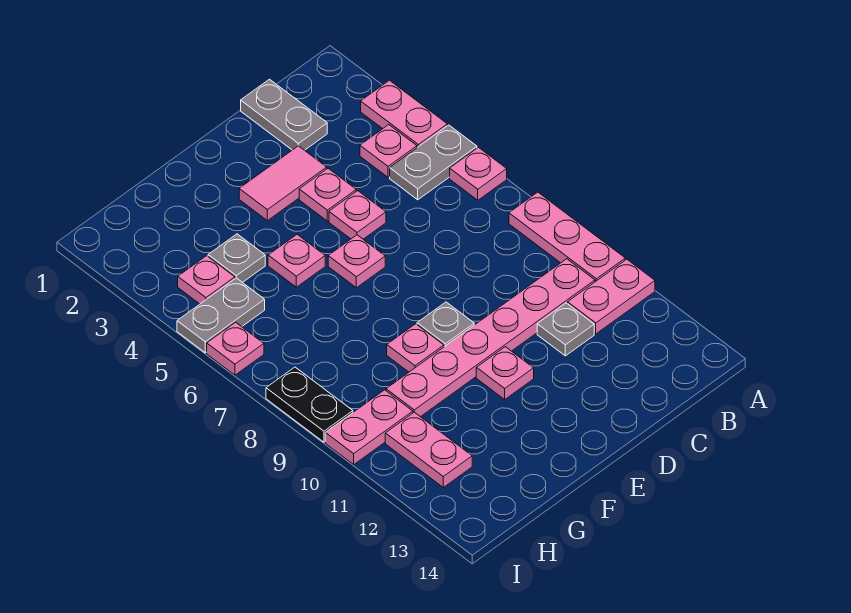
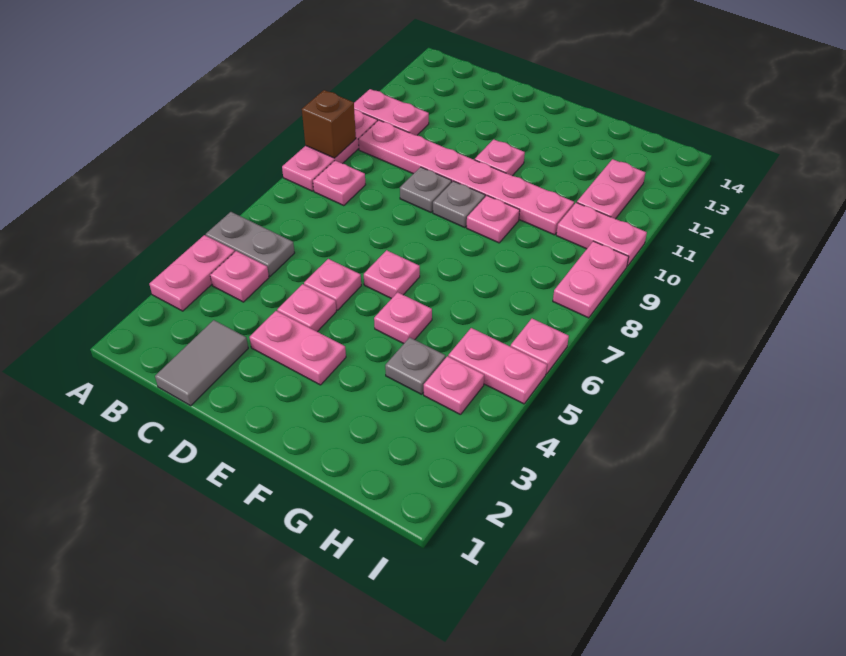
pink plate A6 level 1 -> pink plate B8 level 1
none -> brown brick A9 level 2
grey plate C1:C2 level 1 -> grey tile C1:C2 level 1
grey plate C11 level 1 -> grey plate D9 level 1
pink tile D3:E3 level 1 -> pink plate D3:E3 level 1
grey plate H5:I5 level 1 -> pink plate H5:I5 level 1
black plate I8:I9 level 1 -> pink plate I8:I9 level 1

